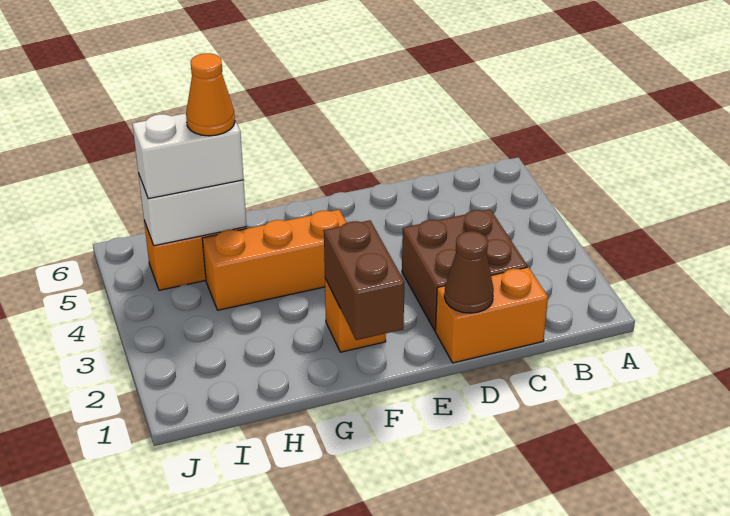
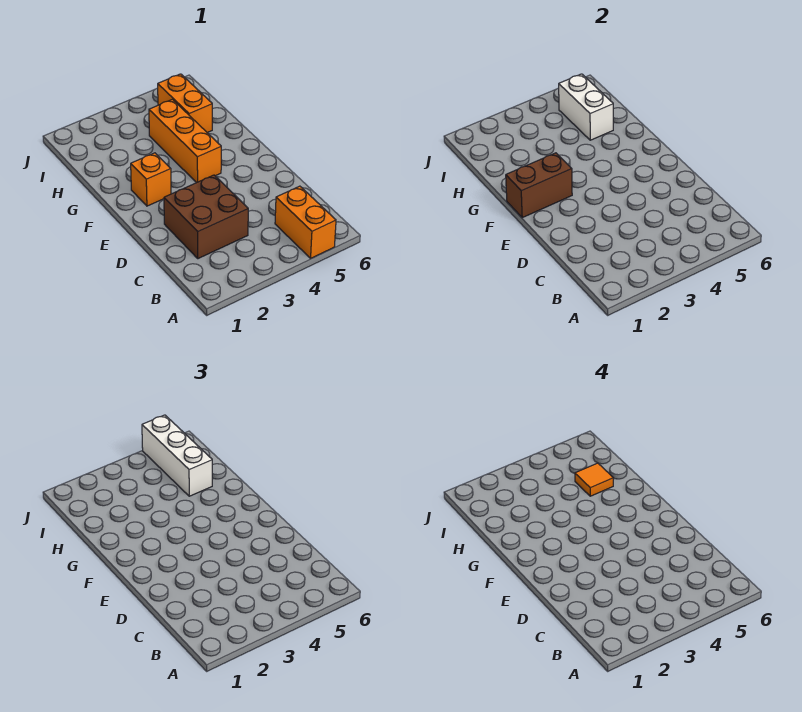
orange brick C1:D1 level 1 -> orange brick A5:B5 level 1
brown cone D1 level 2 -> none
white brick H5:I5 level 3 -> white brick H5:J5 level 3
orange cone H5 level 4 -> orange tile H5 level 4

